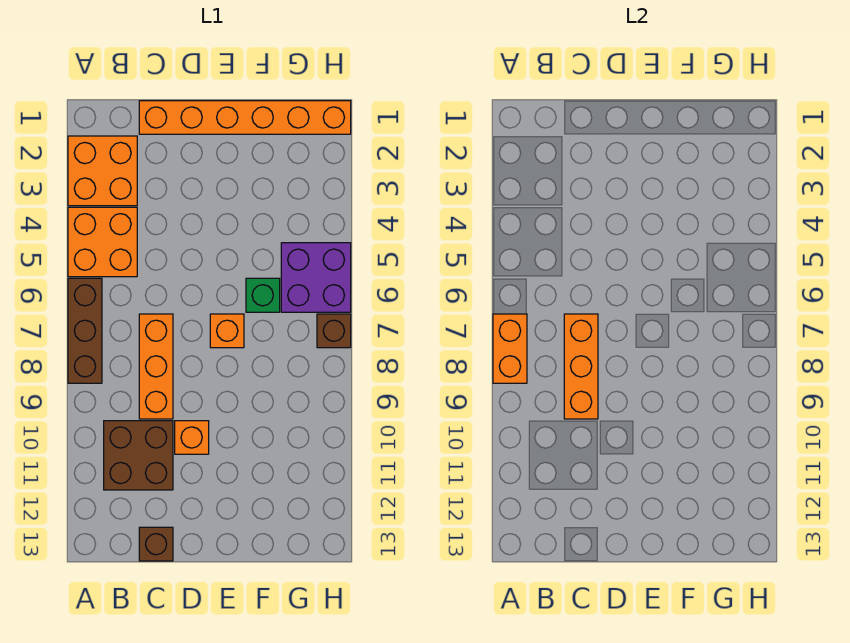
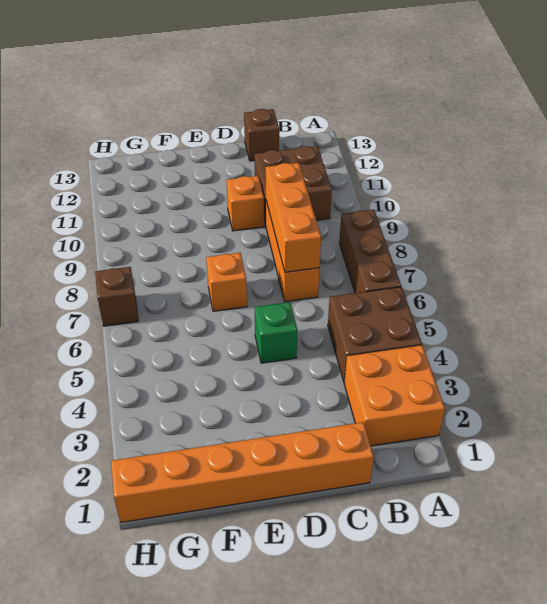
orange brick A4:B5 level 1 -> brown brick A4:B5 level 1
orange brick A7:A8 level 2 -> none
green brick F6 level 1 -> green brick D5 level 1
purple brick G5:H6 level 1 -> none

